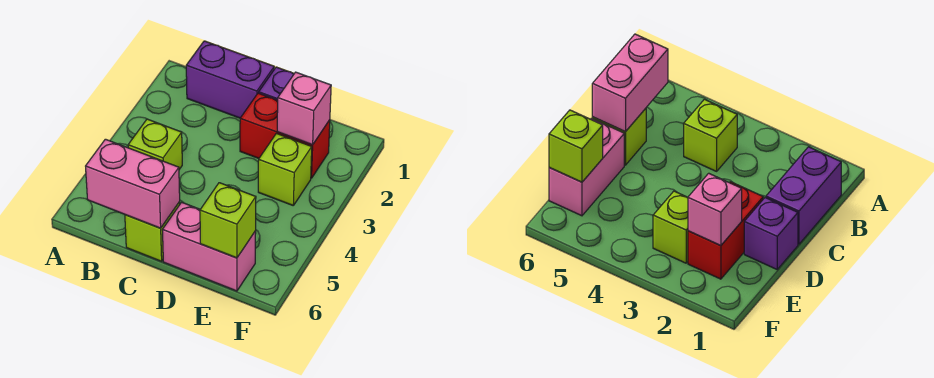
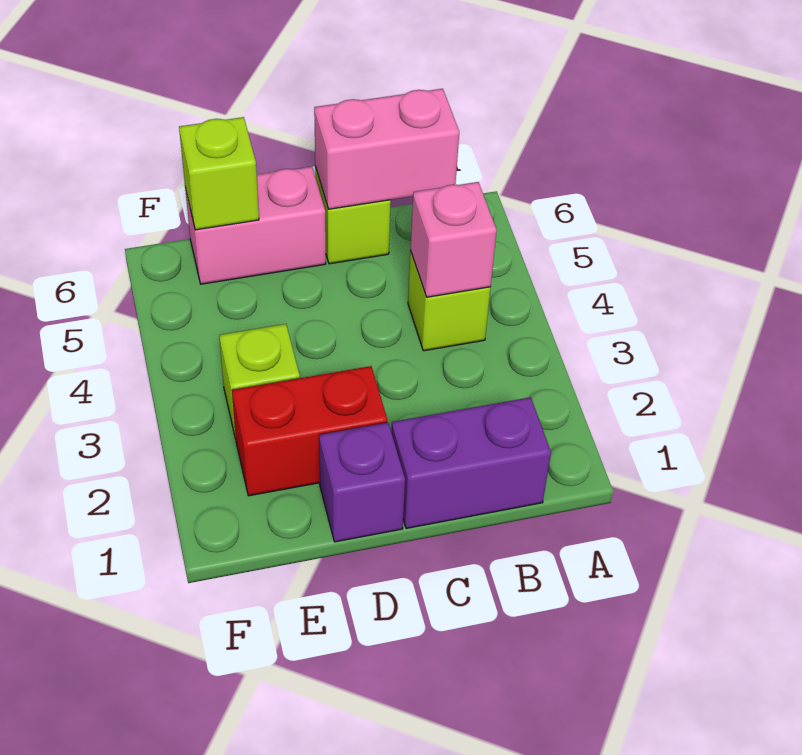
pink brick E2 level 2 -> pink brick B4 level 2

